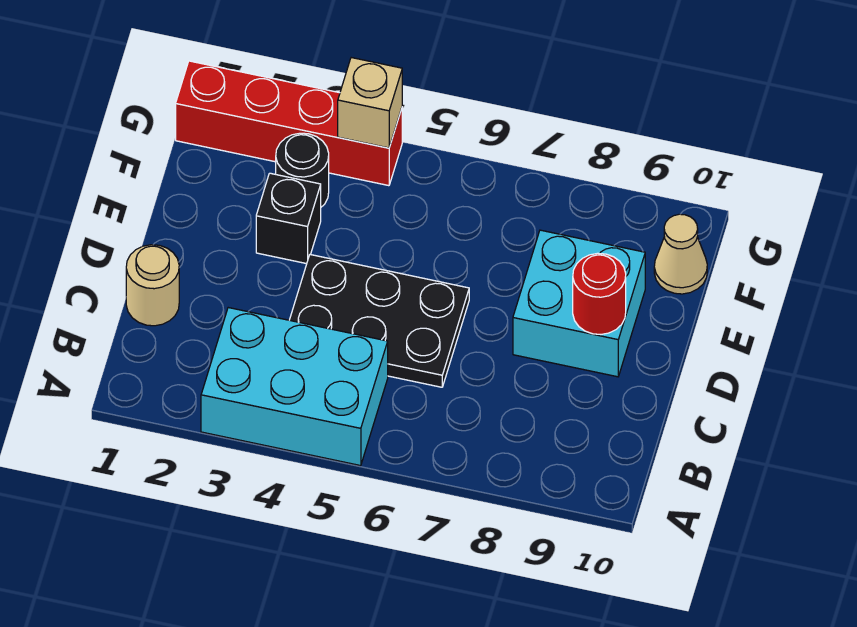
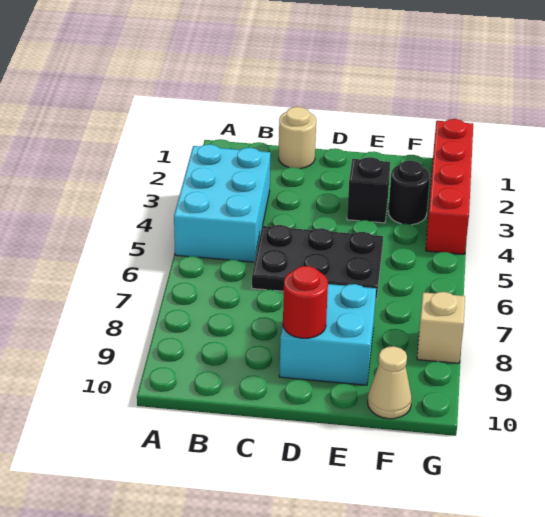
black plate C4:D6 level 1 -> black plate C5:E6 level 1
tan brick G4 level 2 -> tan brick G8 level 1

